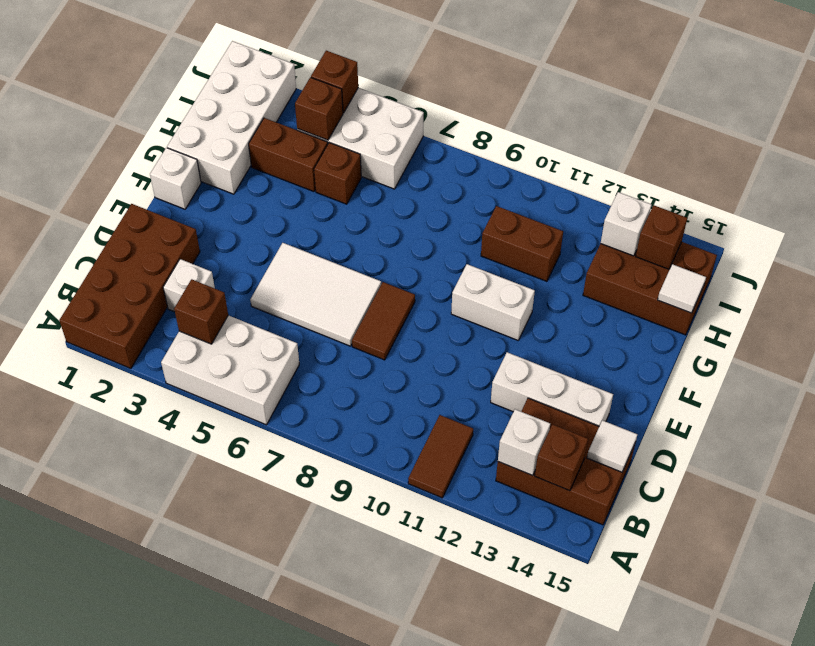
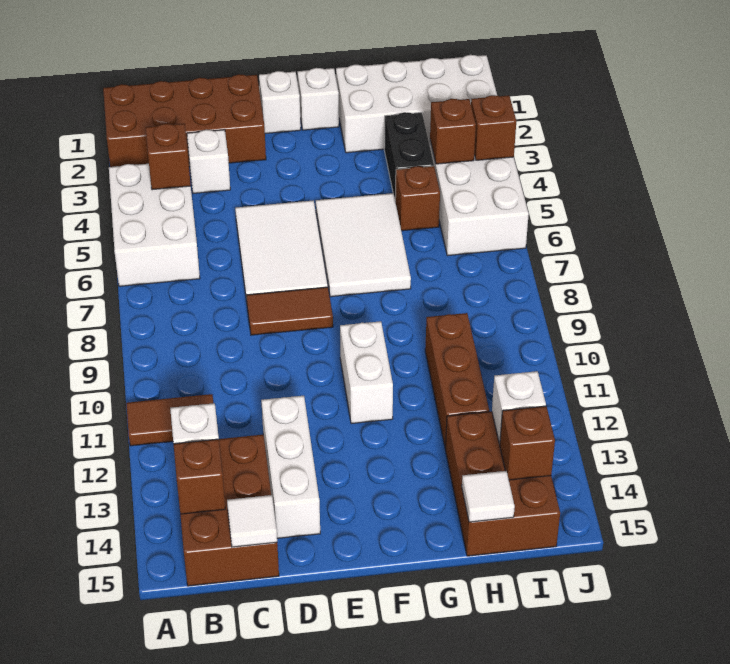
none -> white brick E1 level 1
none -> white tile F5:G7 level 1
brown brick H3:H4 level 1 -> black brick H3:H4 level 1
brown brick H10:H11 level 1 -> brown brick H10:H12 level 1

